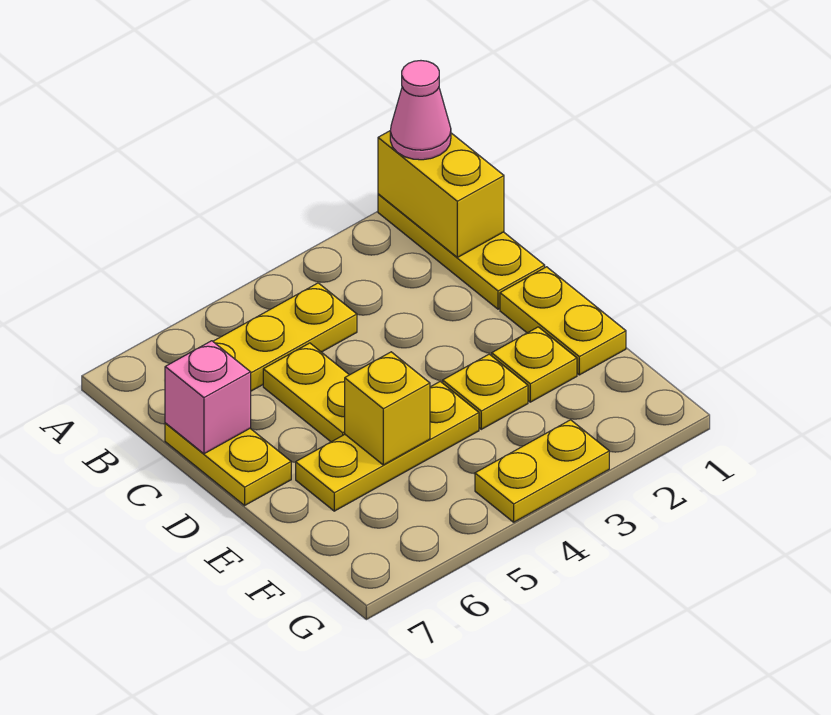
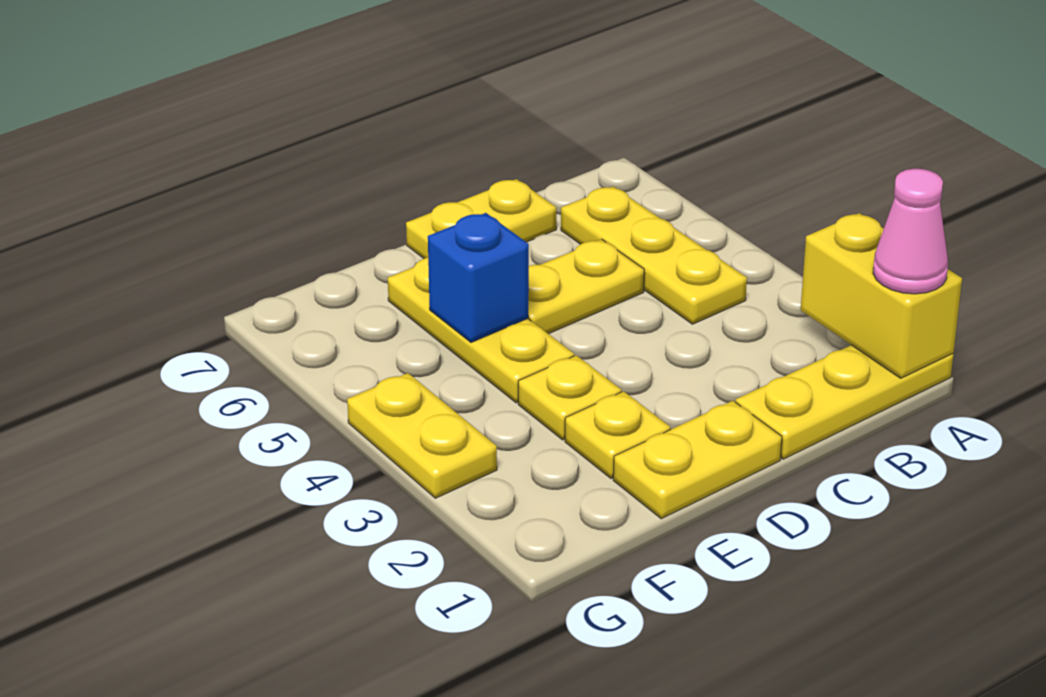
yellow brick A1:B1 level 2 -> yellow brick A1:A2 level 2
pink brick C7 level 2 -> none
yellow brick E5 level 2 -> blue brick E5 level 2

